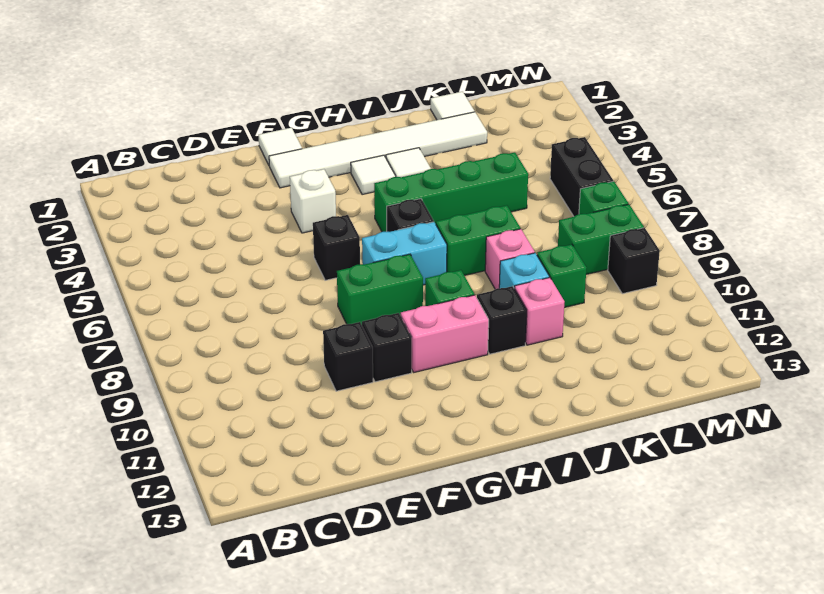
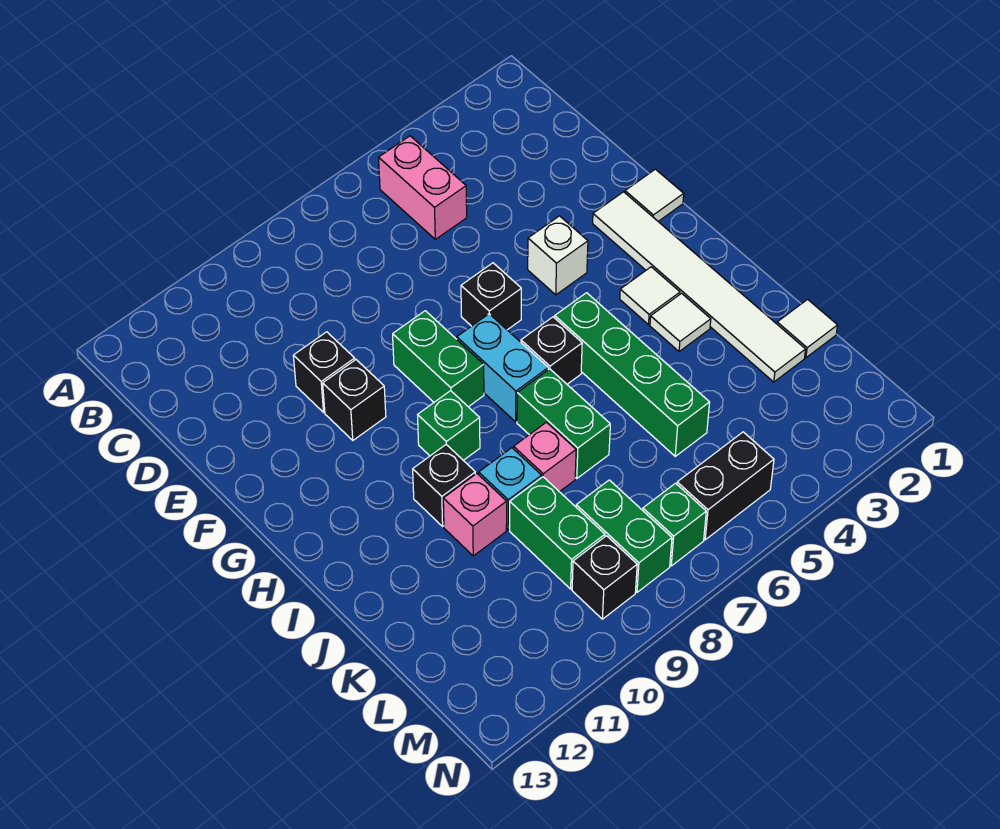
pink brick G10:H10 level 1 -> pink brick B5:C5 level 1
green brick K9 level 1 -> green brick K9:L9 level 1

